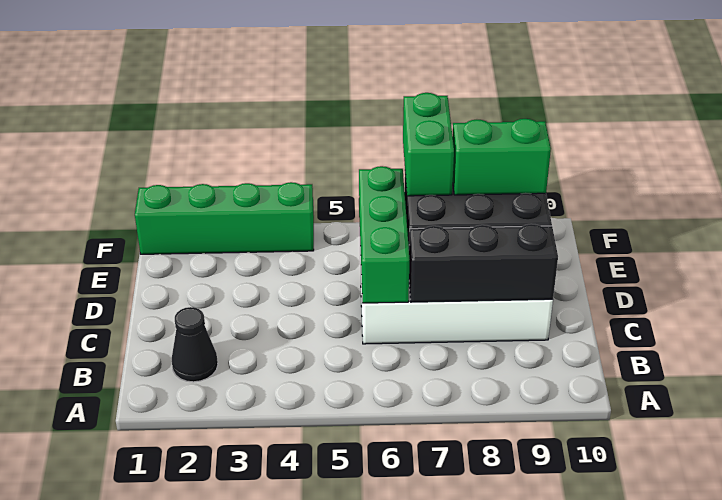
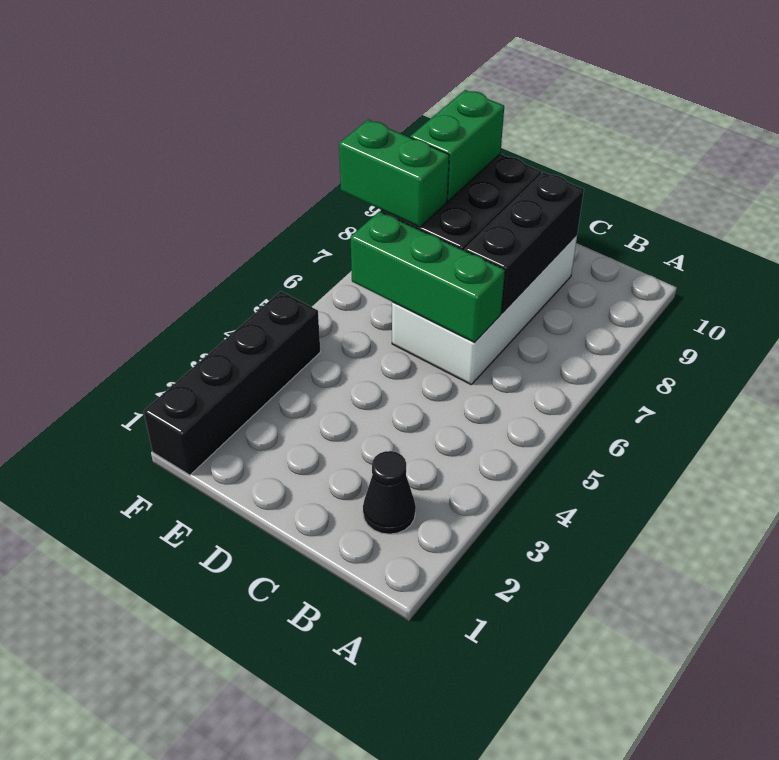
green brick F1:F4 level 1 -> black brick F1:F4 level 1

